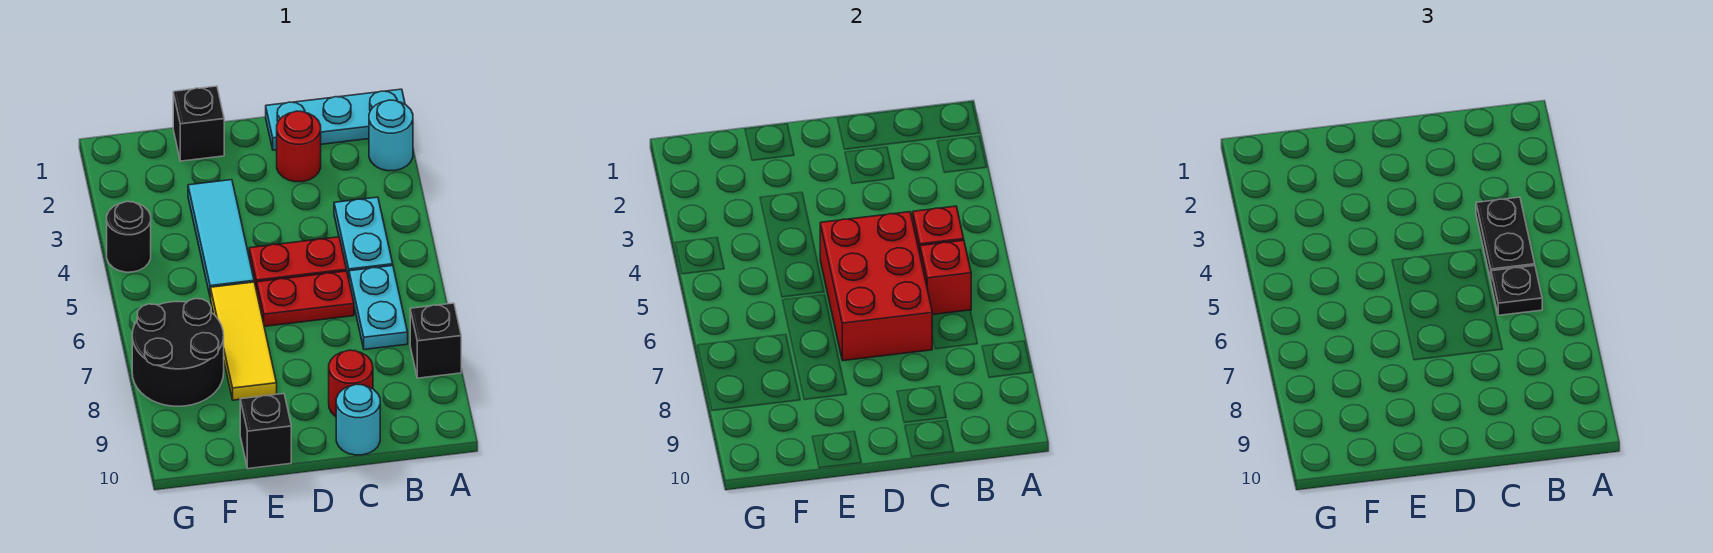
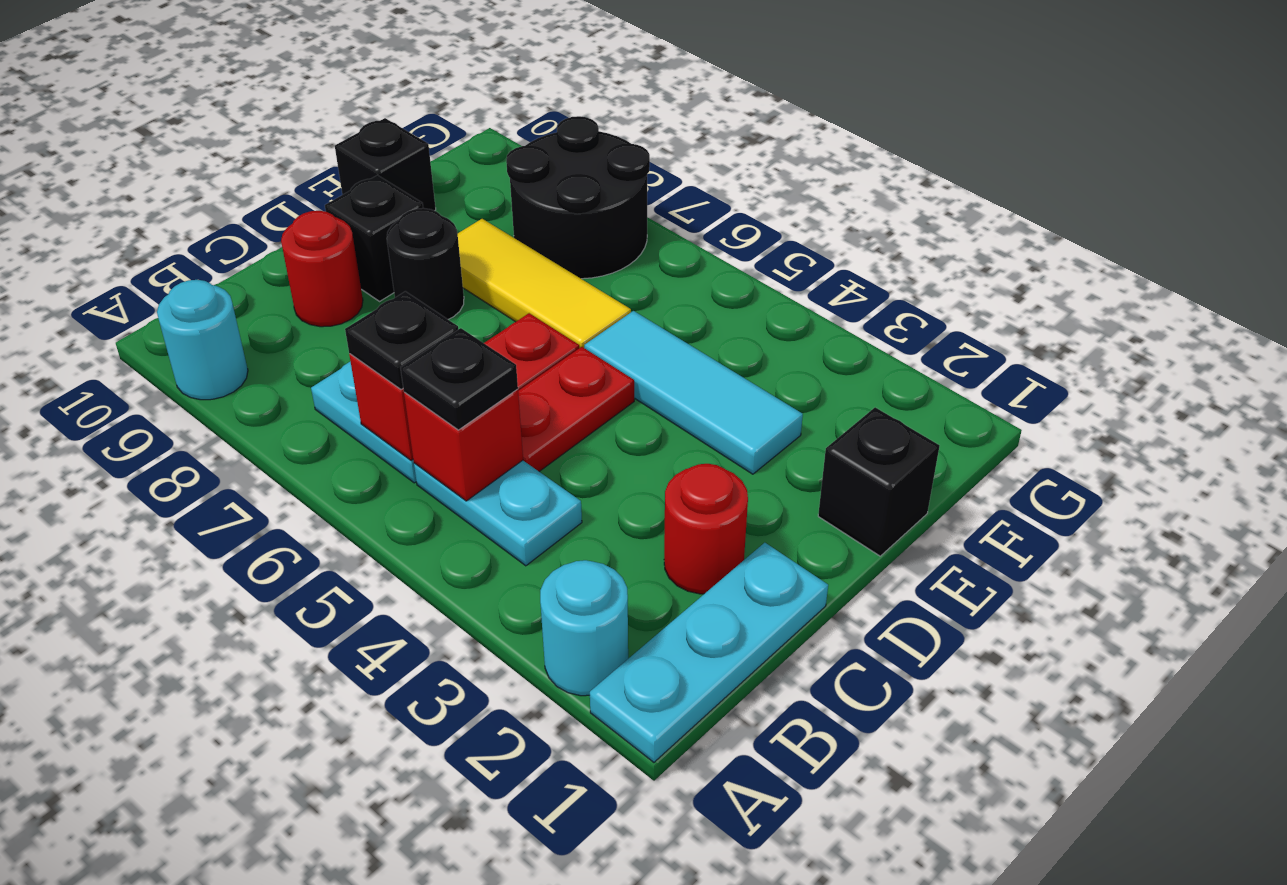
black brick A8 level 1 -> black brick D9 level 1
black plate B4:B5 level 3 -> black plate B5 level 3
red brick C5:D7 level 2 -> none
cyan round brick C10 level 1 -> cyan round brick A9 level 1
black round brick G4 level 1 -> black round brick D8 level 1

